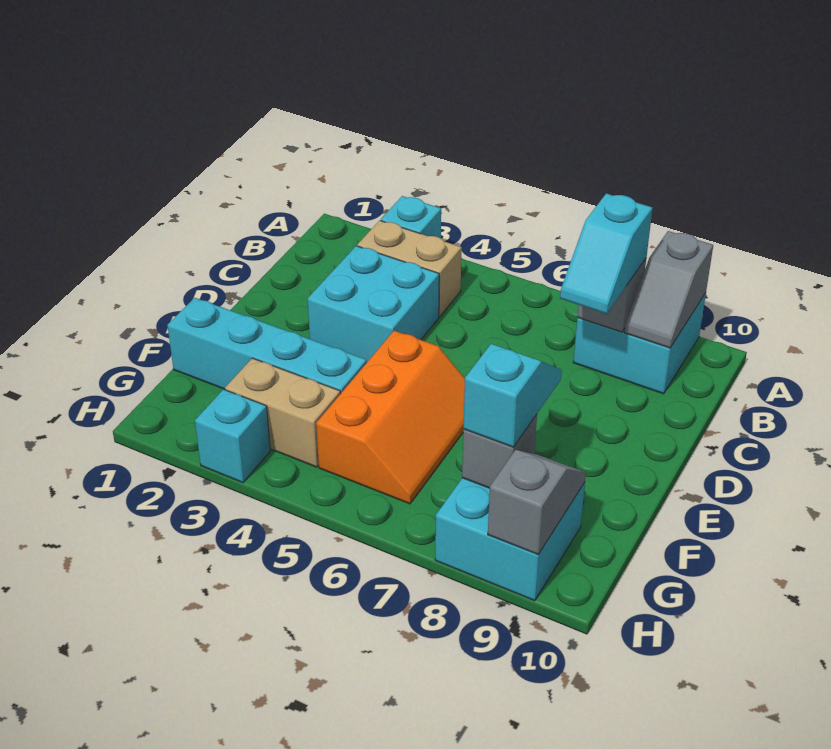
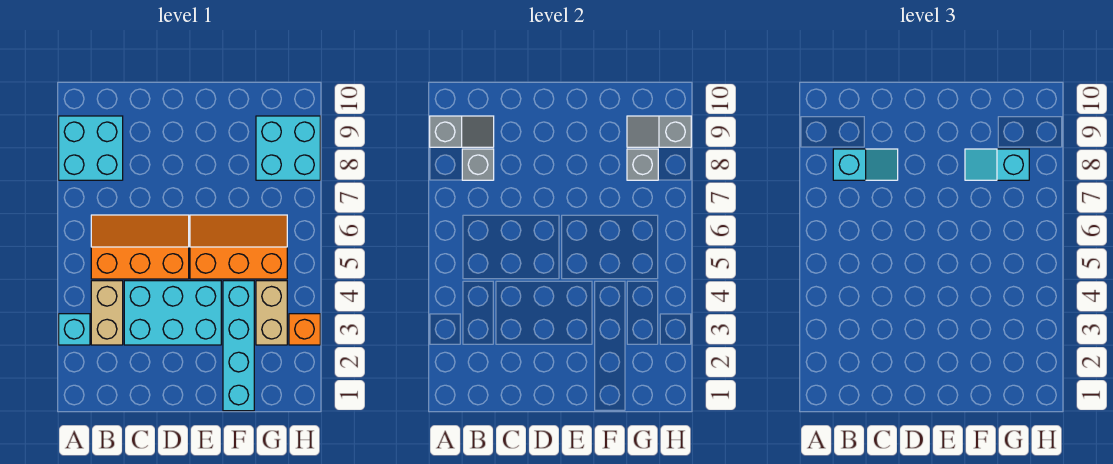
none -> orange slope B5:D6 level 1 top 5
cyan brick C3:D4 level 1 -> cyan brick C3:E4 level 1
cyan brick H3 level 1 -> orange brick H3 level 1

